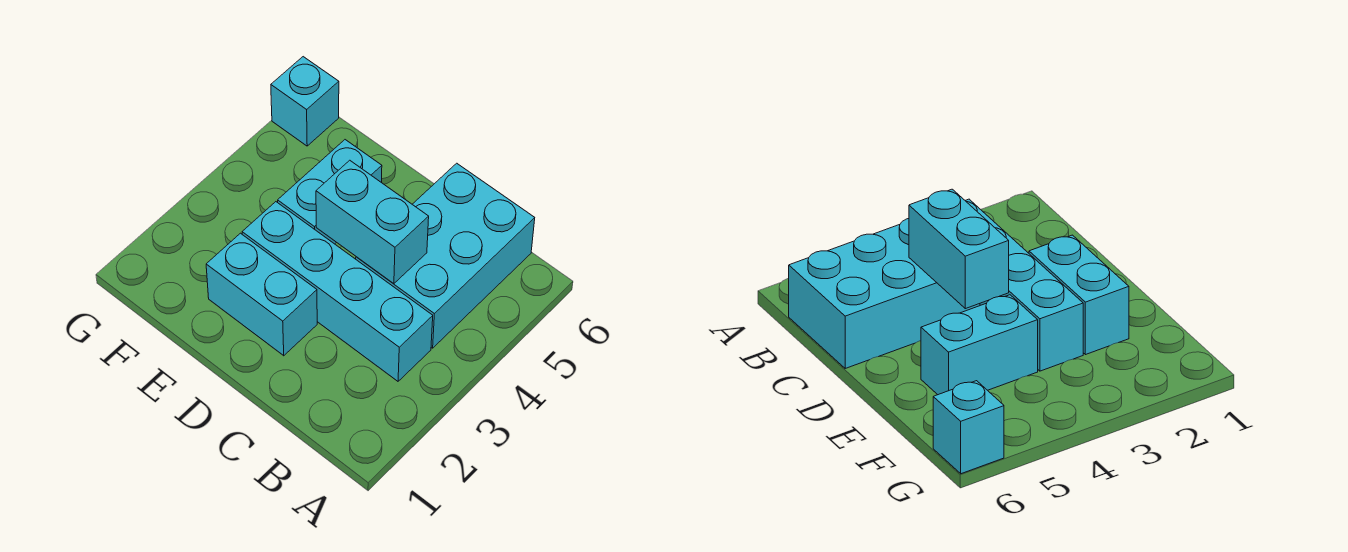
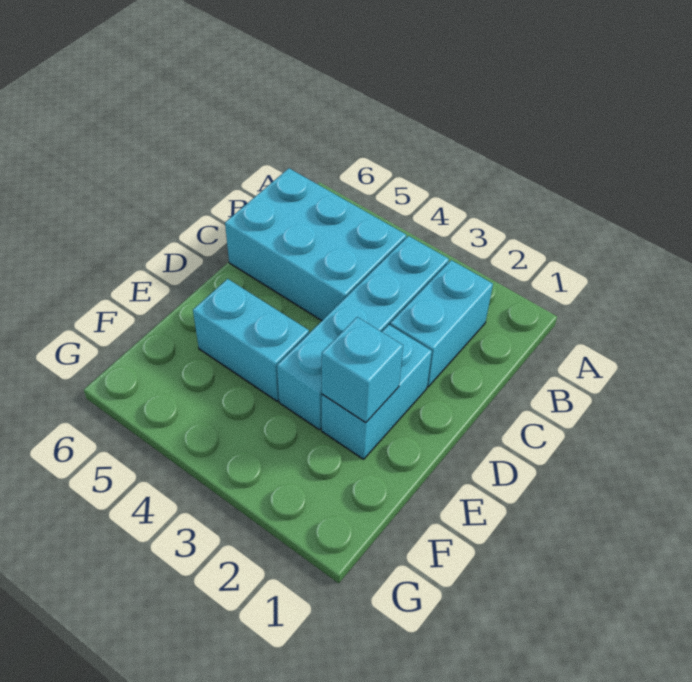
cyan brick C4:D4 level 2 -> cyan brick B2:C2 level 1
cyan brick G6 level 1 -> cyan brick E2 level 2

